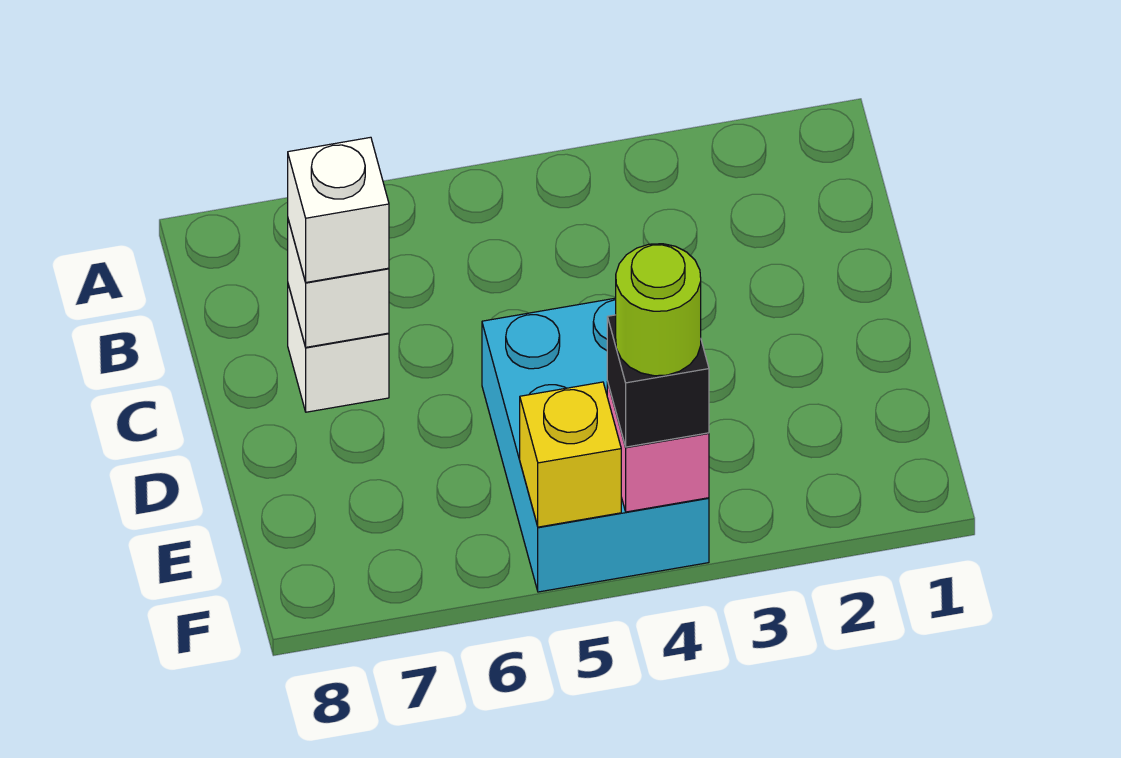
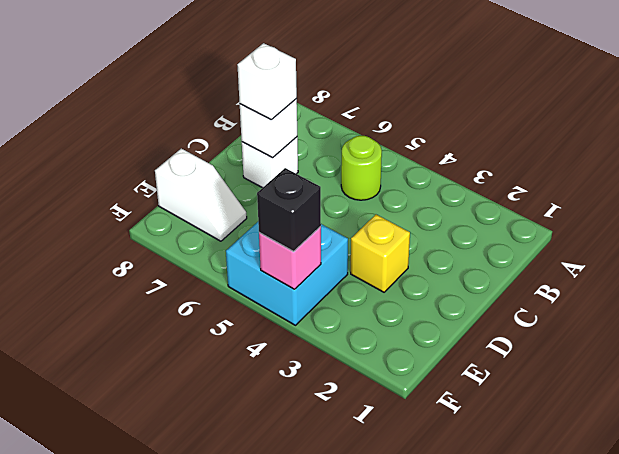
cyan brick D4:F5 level 1 -> cyan brick E4:F5 level 1
none -> white slope E7:E8 level 1 top 8
lime round brick F4 level 4 -> lime round brick B5 level 1
yellow brick F5 level 2 -> yellow brick D3 level 1

